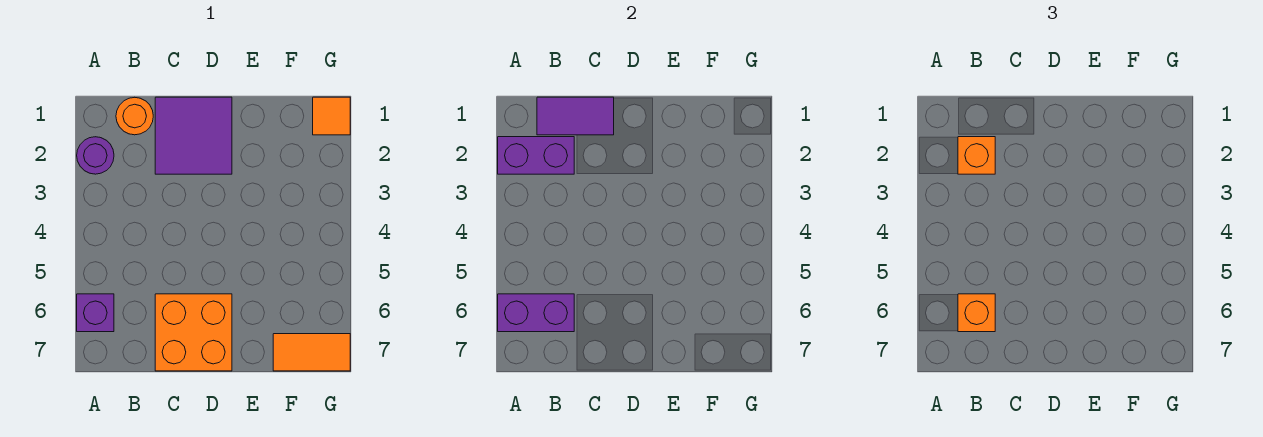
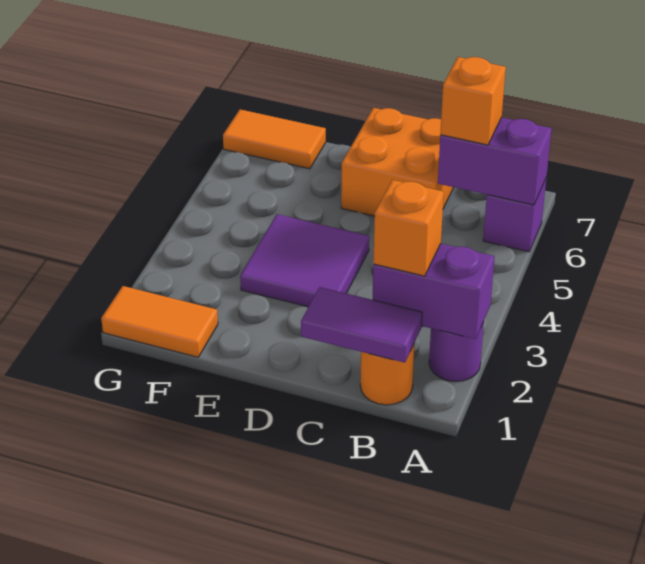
purple tile C1:D2 level 1 -> purple tile D3:E4 level 1
orange tile G1 level 1 -> orange tile F1:G1 level 1

